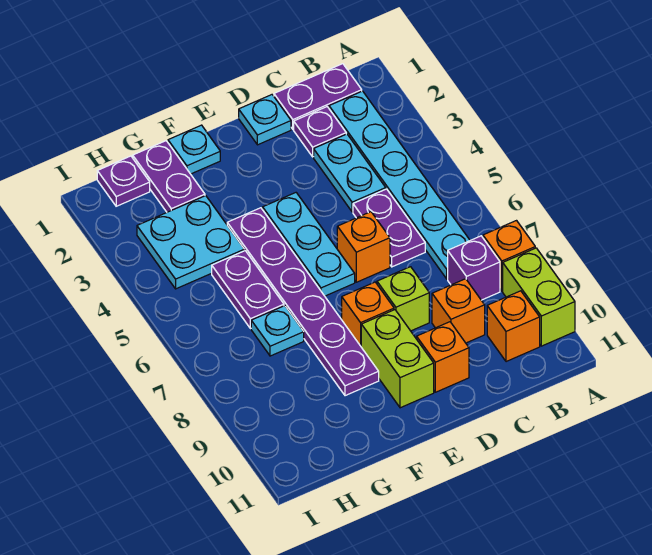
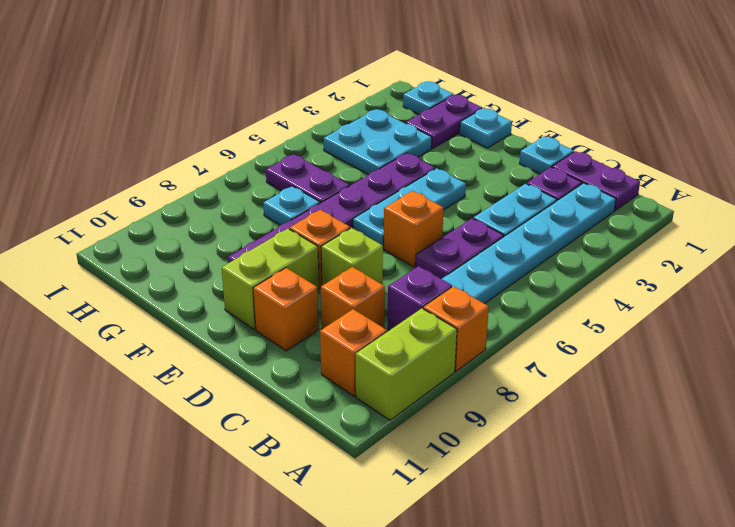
purple plate G5:G6 level 1 -> purple plate G6:H6 level 1
purple plate H1 level 1 -> cyan plate H1 level 1

